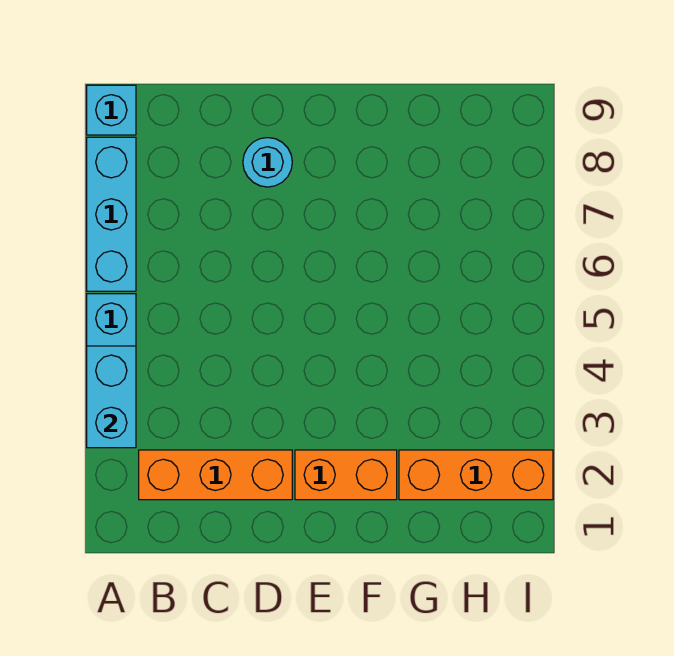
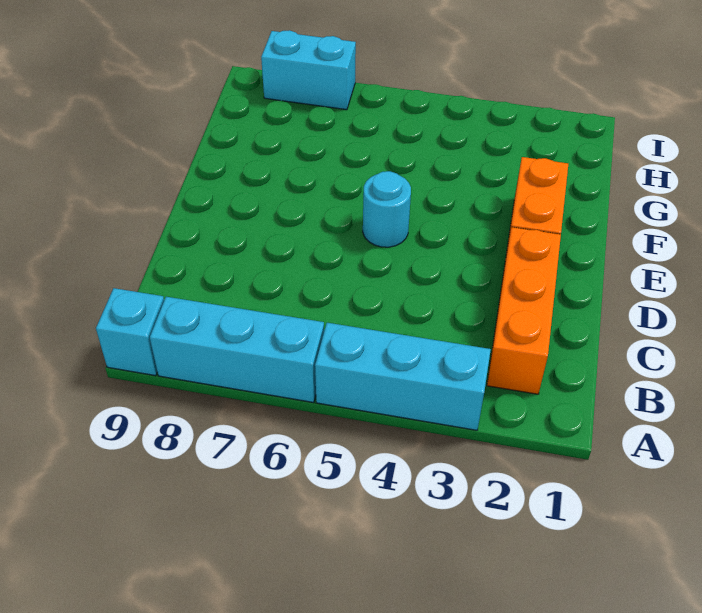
cyan brick A3:A4 level 2 -> cyan brick I7:I8 level 1
cyan round brick D8 level 1 -> cyan round brick E5 level 1
orange brick G2:I2 level 1 -> none

